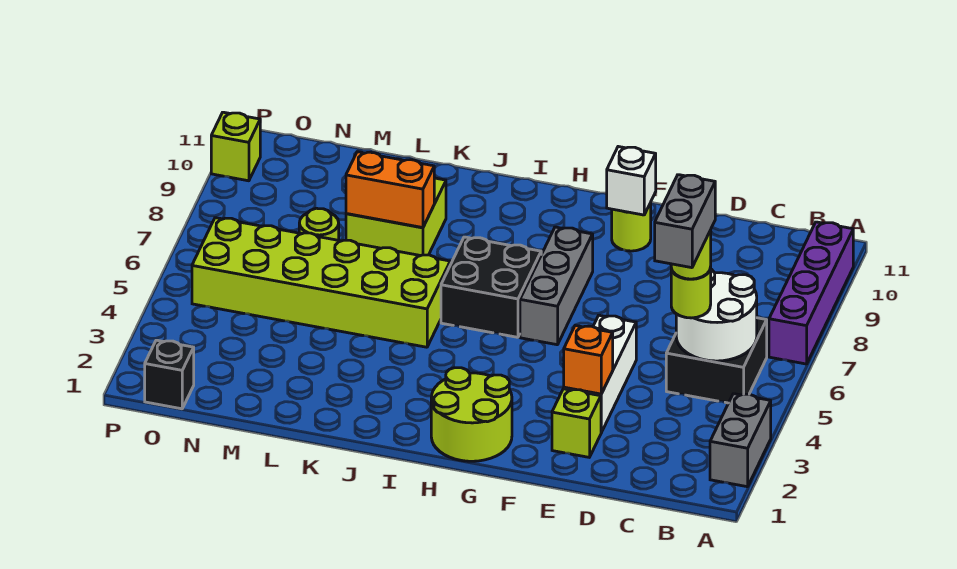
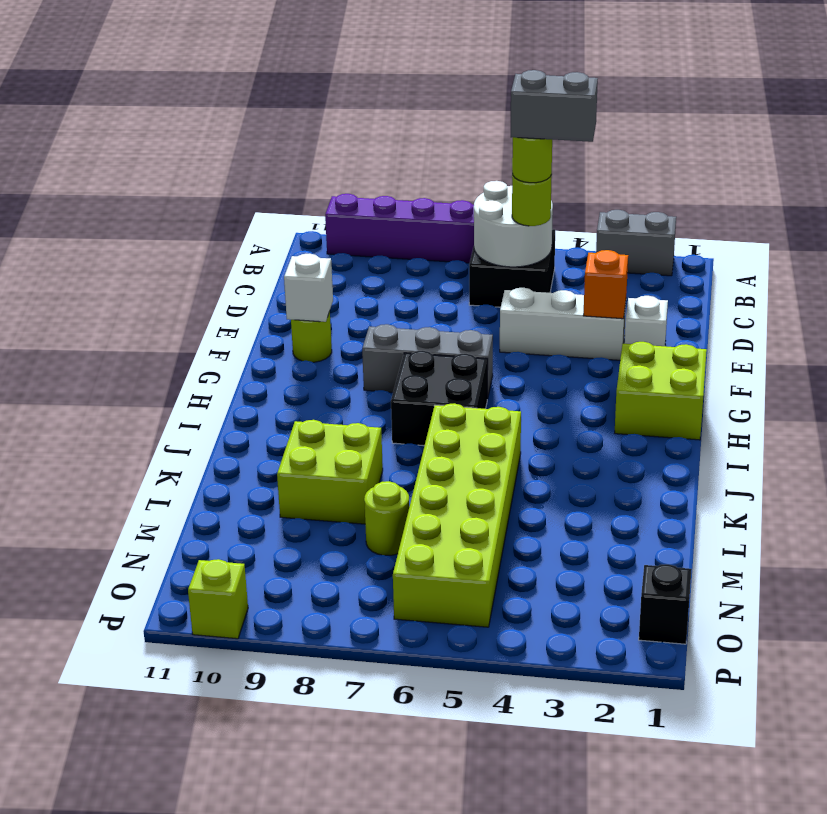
lime brick E2 level 1 -> white brick E2 level 1
lime round brick G1:H2 level 1 -> lime brick G1:H2 level 1
orange brick K8:L8 level 2 -> none

